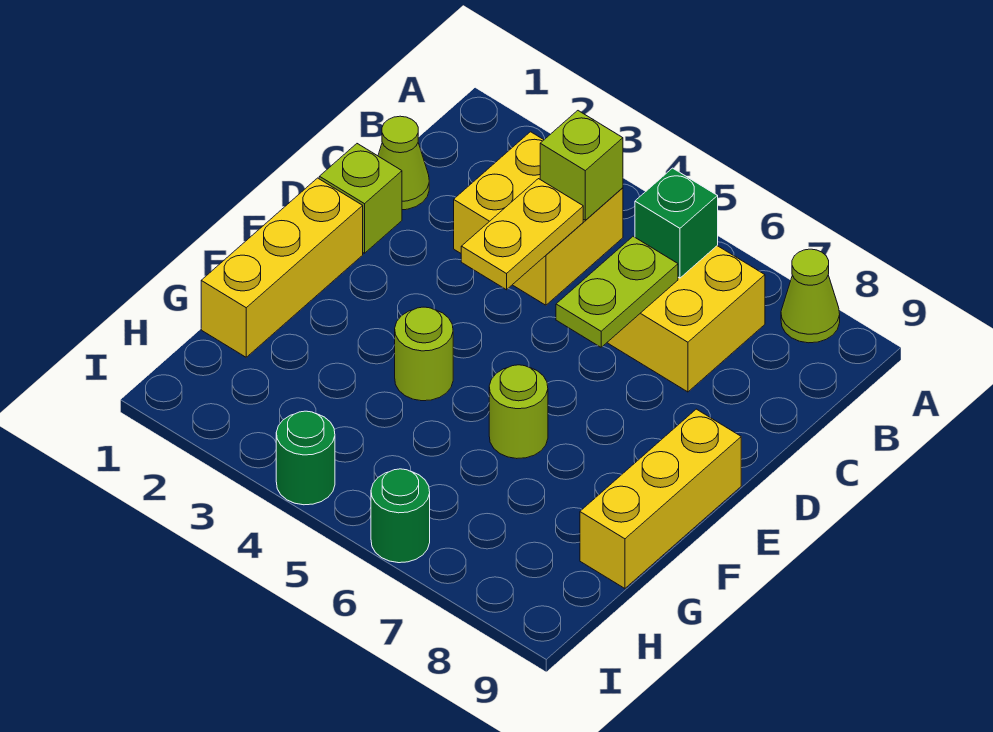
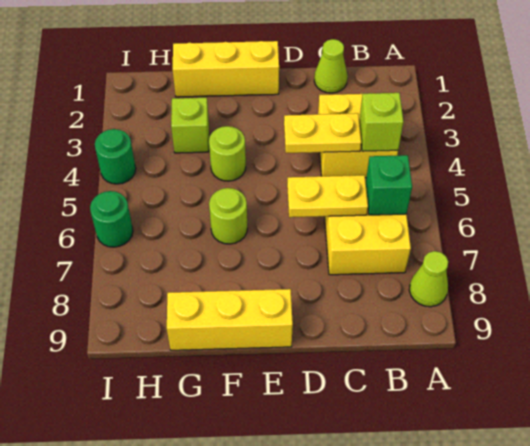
lime plate C6:D6 level 2 -> yellow plate C6:D6 level 2
lime brick D1 level 1 -> lime brick G3 level 1

